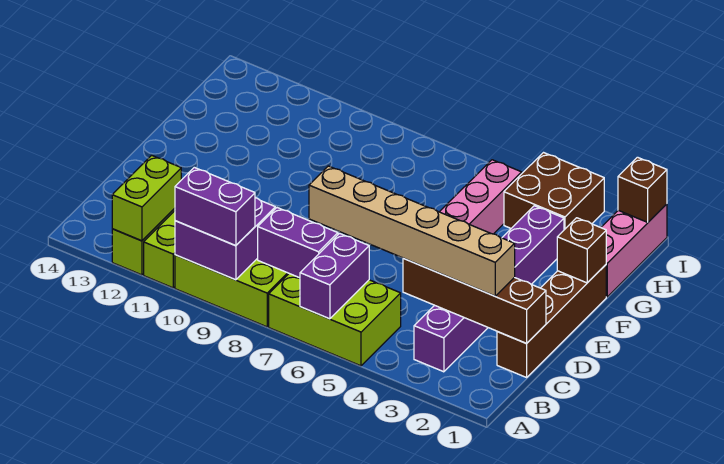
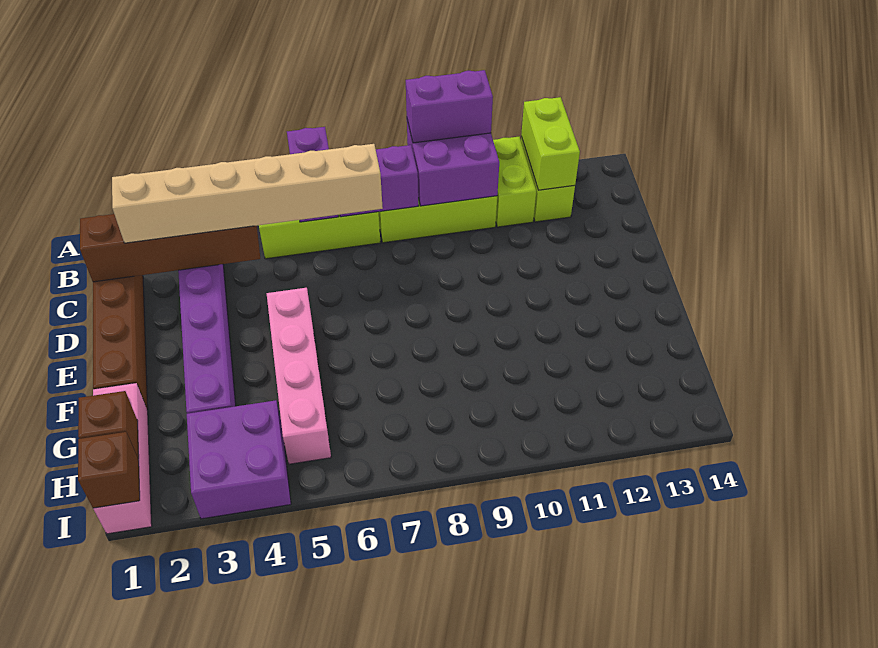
brown brick F1 level 2 -> brown brick H1 level 2
brown brick H3:I4 level 1 -> purple brick H3:I4 level 1

